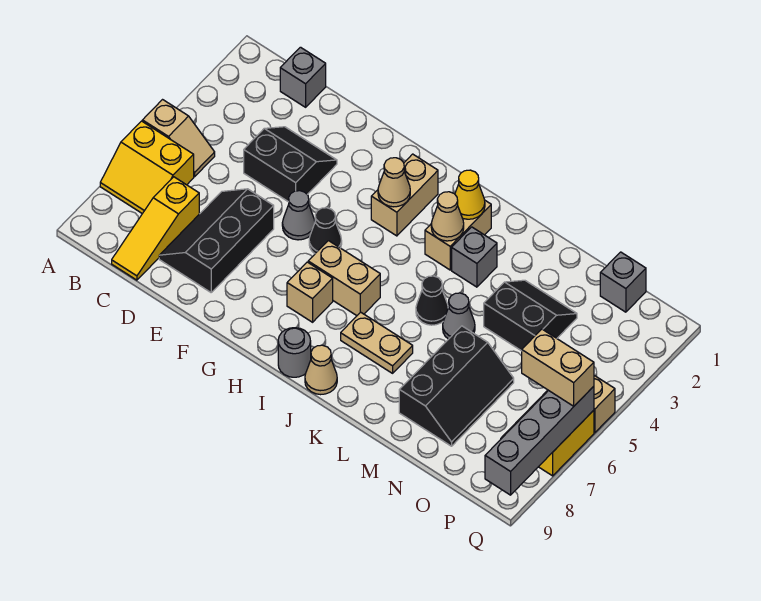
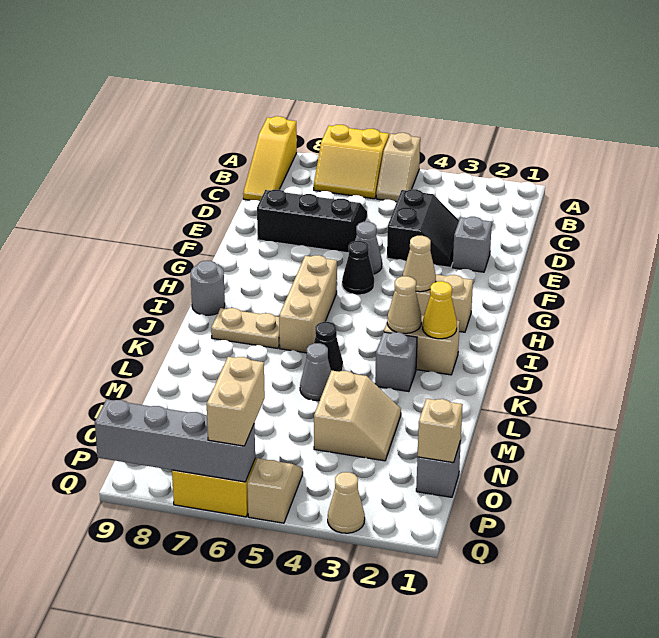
yellow slope A6:B7 level 1 top 6 -> yellow slope A6:B7 level 1 top A
grey brick C1 level 1 -> grey brick E2 level 1
yellow slope C7:C9 level 1 top 7 -> yellow slope A9:C9 level 1 top A
tan brick H6:I6 level 1 -> tan brick H6:J6 level 1
tan brick H7 level 1 -> tan brick O1 level 2
tan plate J7:K7 level 1 -> tan plate J7:J8 level 1
tan cone J9 level 1 -> tan cone Q3 level 1
black slope M3:N4 level 1 top 4 -> tan slope M3:N4 level 1 top 4
black slope M6:N8 level 1 top M -> none

